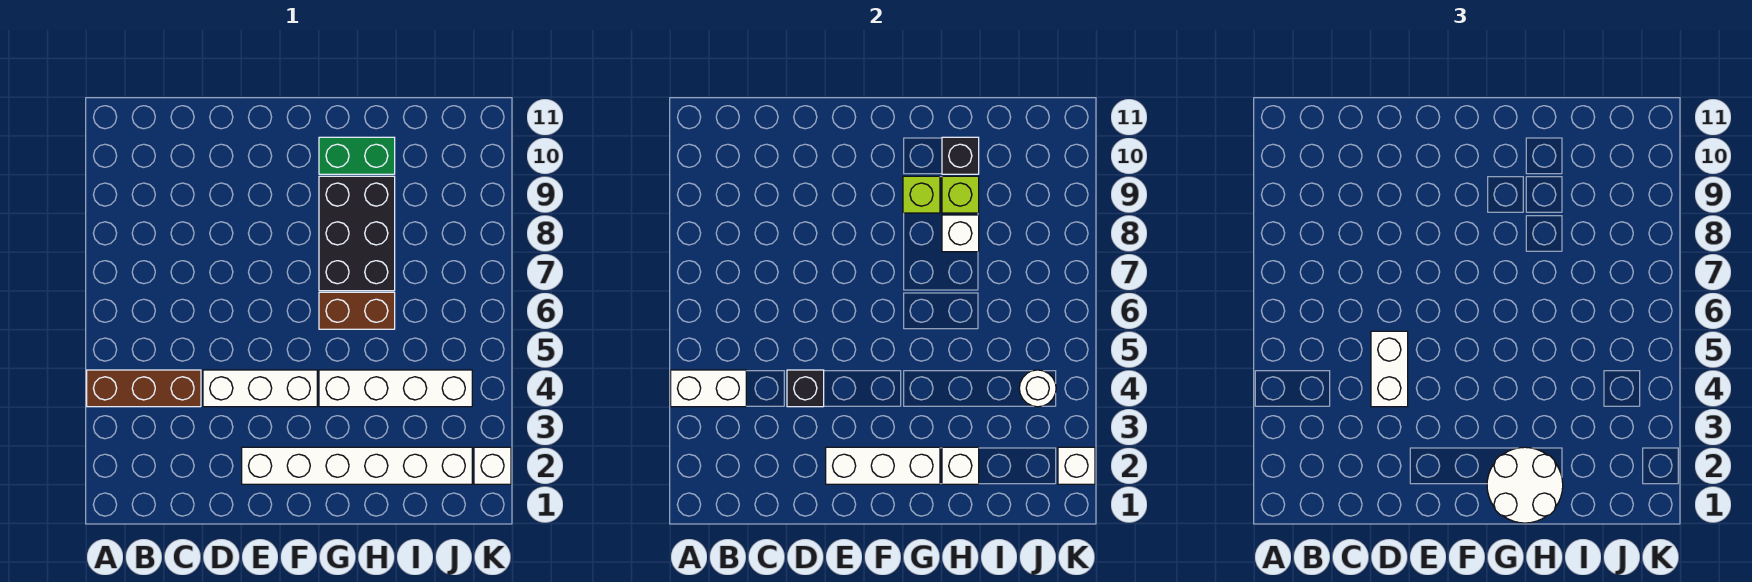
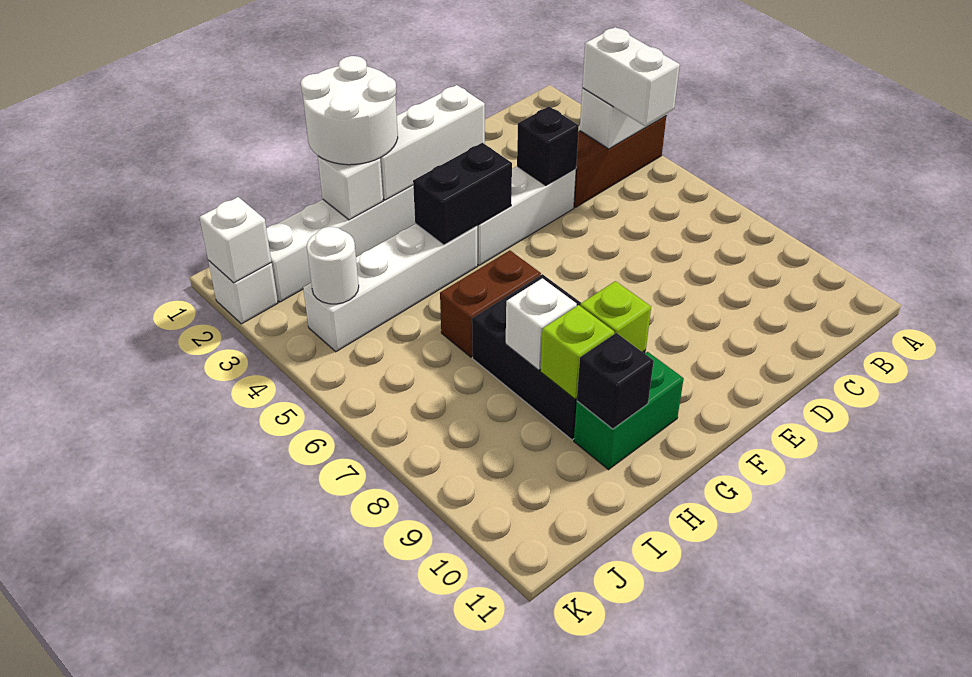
white brick D4:D5 level 3 -> white brick B4:B5 level 3
none -> black brick F4:G4 level 2

